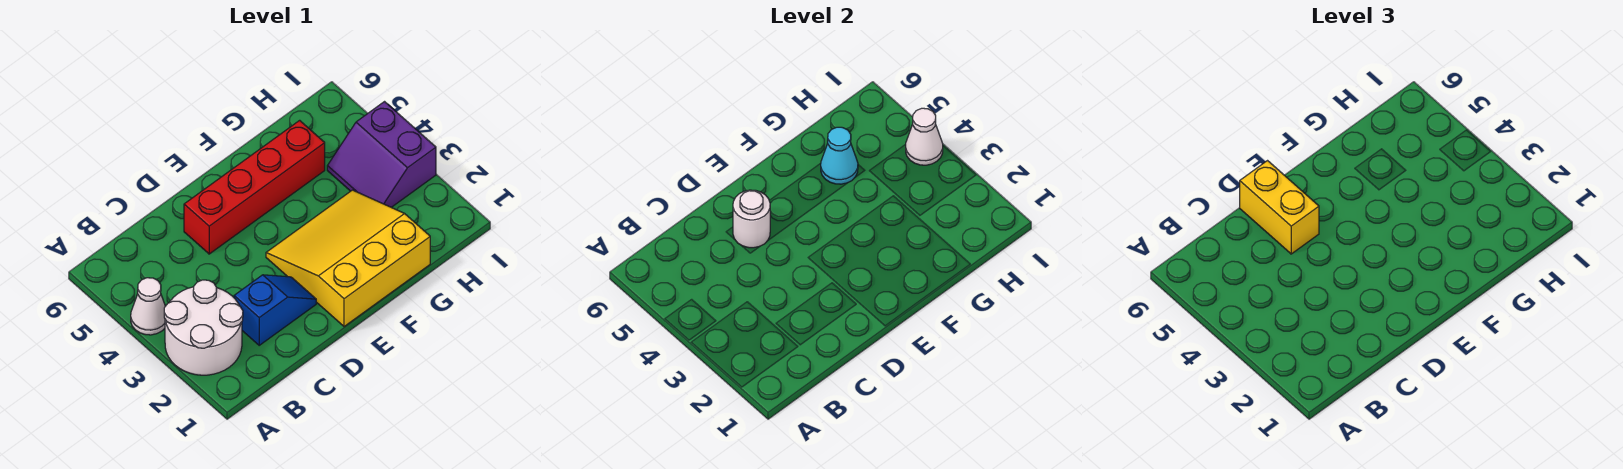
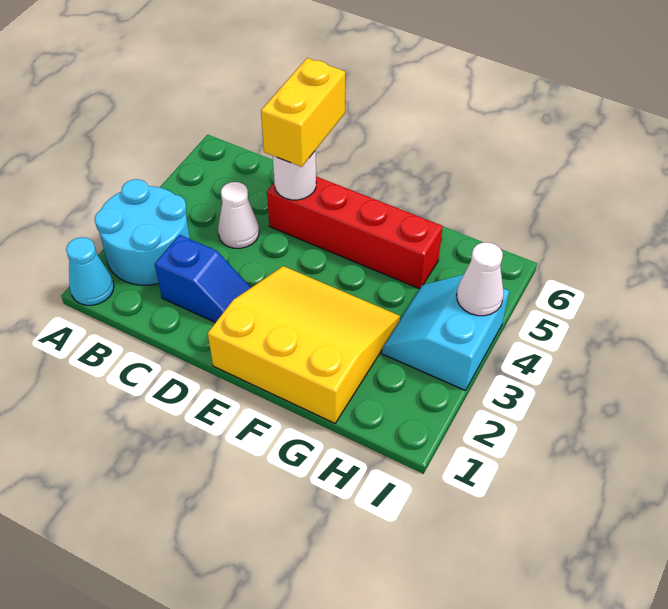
white round brick A2:B3 level 1 -> cyan round brick A2:B3 level 1
white cone A4 level 1 -> white cone C4 level 1
cyan cone G5 level 2 -> cyan cone A1 level 1
purple slope H3:I4 level 1 top I -> cyan slope H3:I4 level 1 top I

